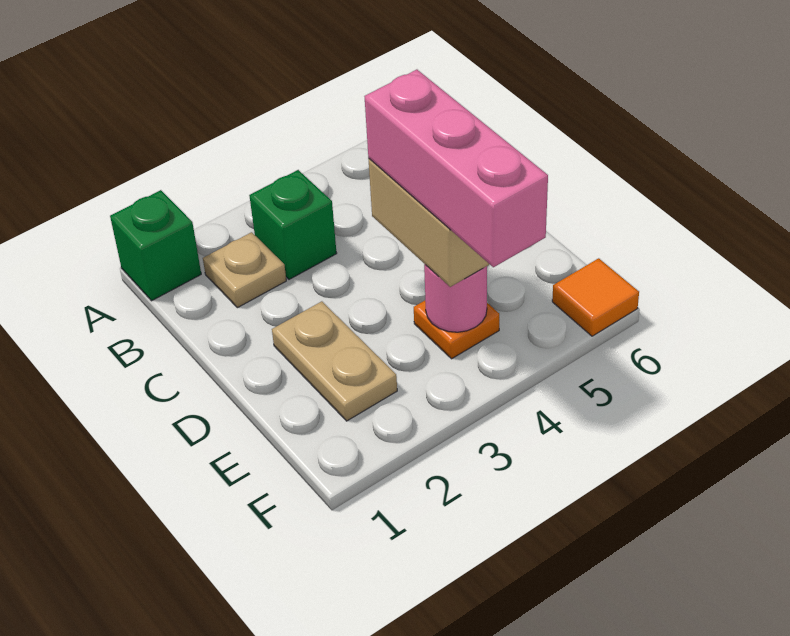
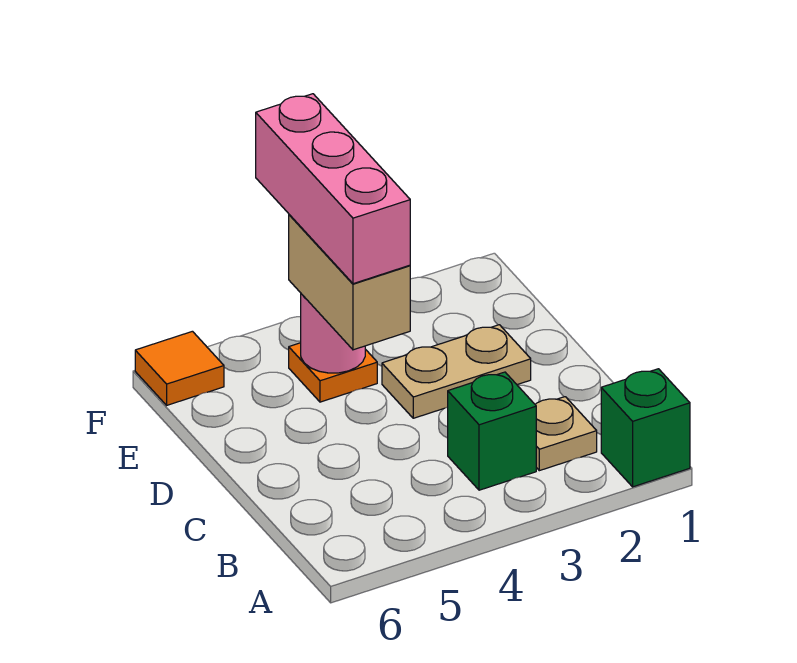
tan plate D2:E2 level 1 -> tan plate D2:D3 level 1

